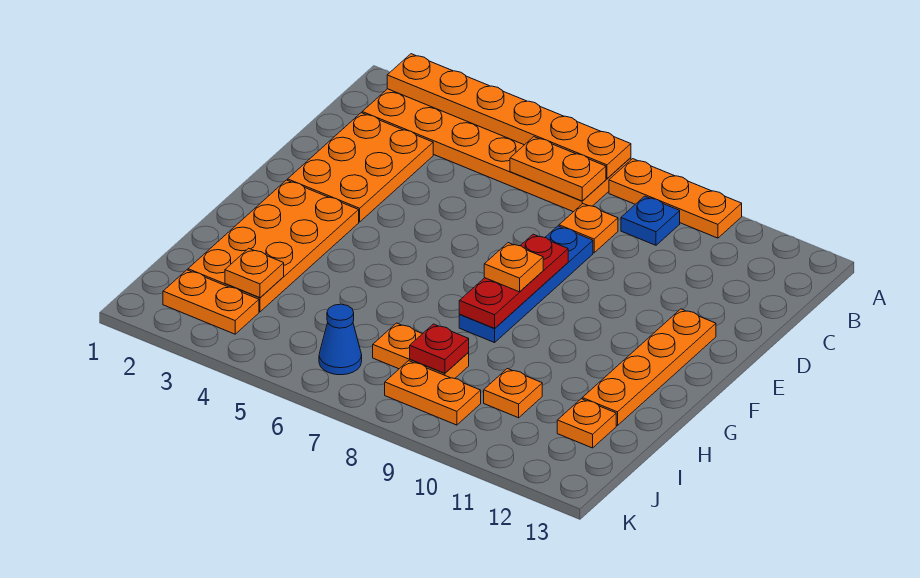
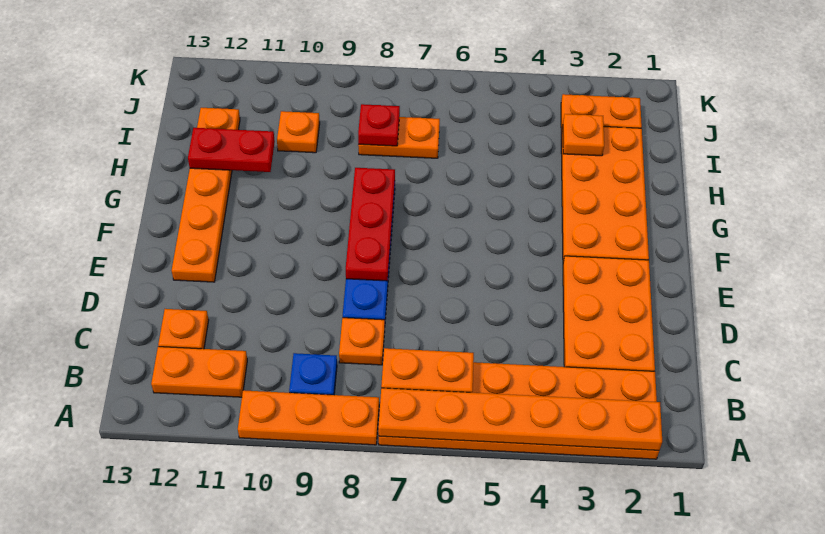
orange plate F8 level 3 -> orange plate C12 level 1
none -> red plate H11:H12 level 2
blue cone J6 level 1 -> none
orange plate J8:J9 level 1 -> orange plate B11:B12 level 1

